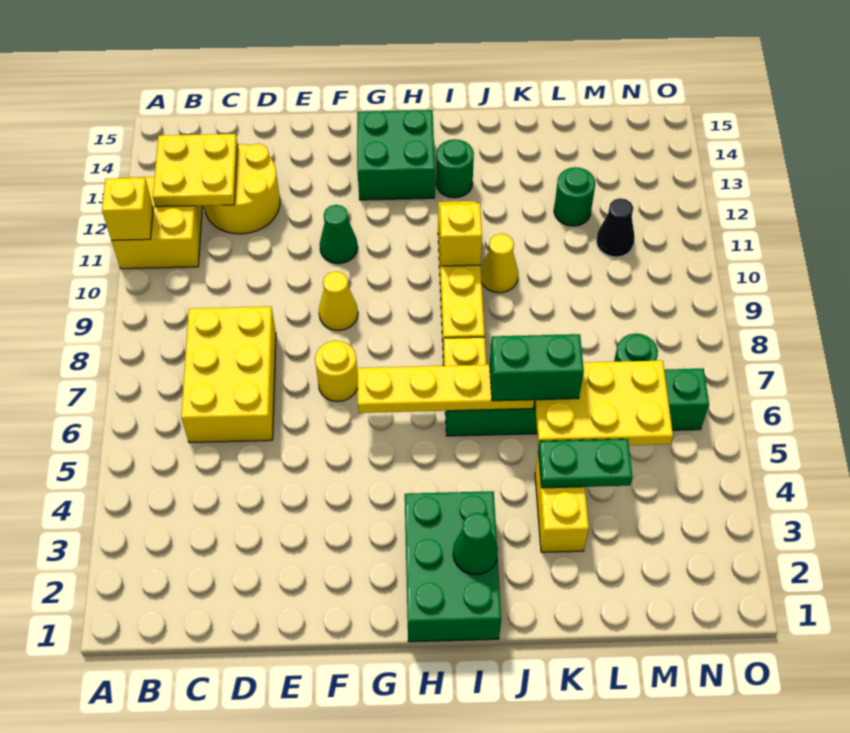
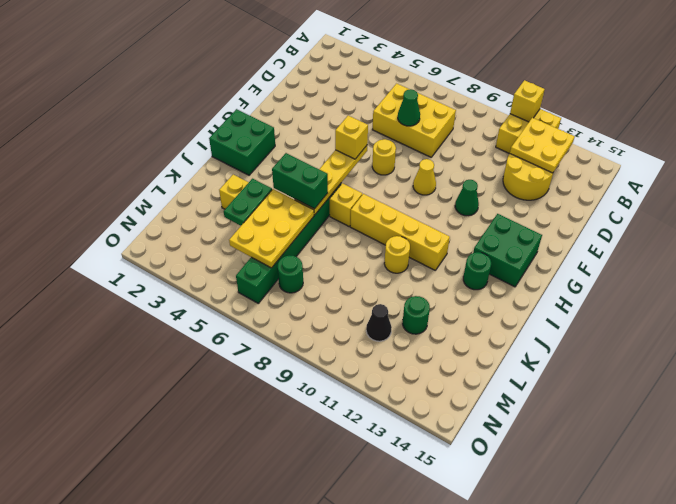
green brick H1:I3 level 1 -> green brick H1:I2 level 1
green cone I2 level 2 -> green cone D7 level 2
yellow brick I10 level 2 -> yellow brick G6 level 3
green brick J6:K6 level 3 -> green brick J5:J6 level 3
yellow cone J10 level 1 -> yellow round brick J10 level 1

